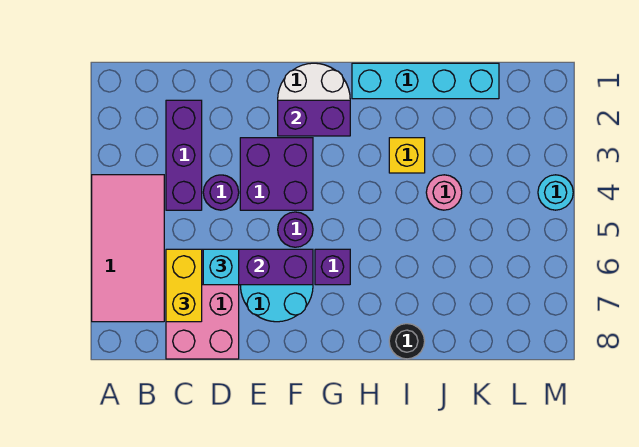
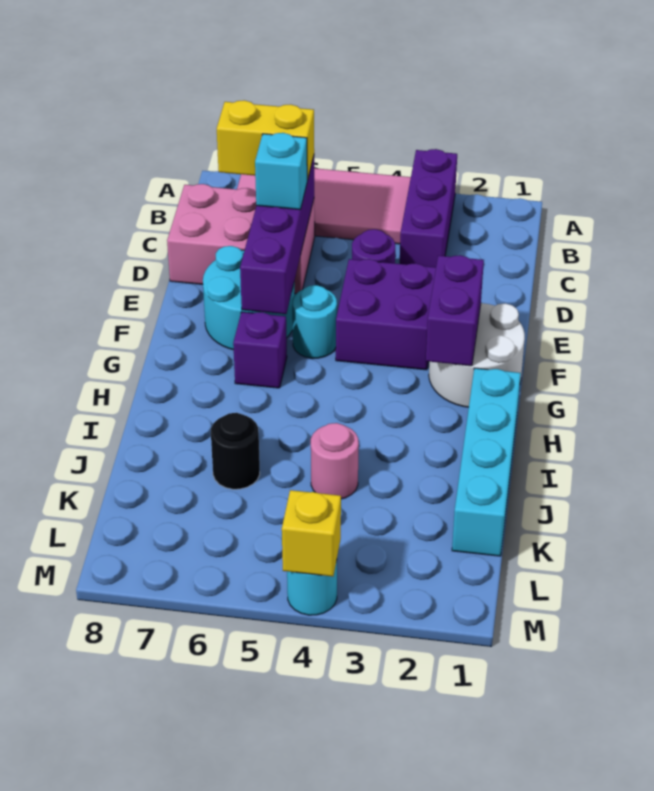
purple brick C2:C4 level 1 -> purple brick A3:C3 level 1
purple round brick F5 level 1 -> cyan round brick F5 level 1
yellow brick I3 level 1 -> yellow brick M4 level 2
black round brick I8 level 1 -> black round brick J6 level 1

